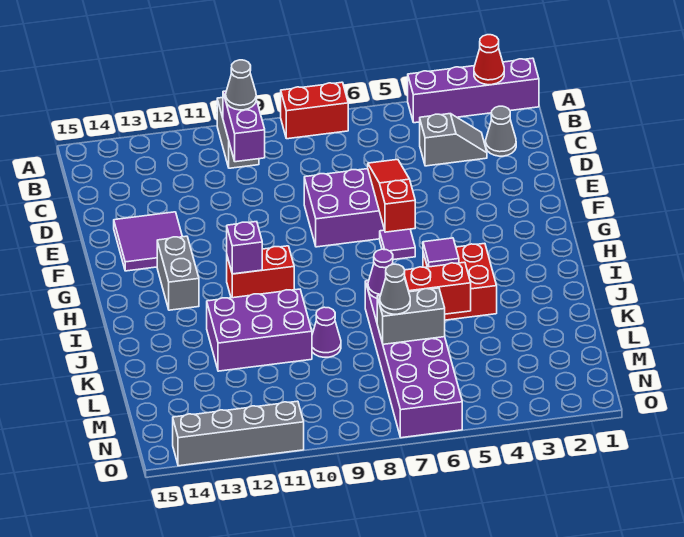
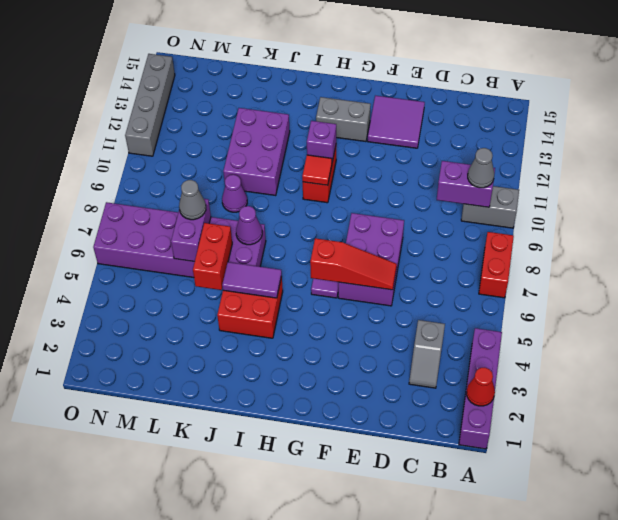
grey cone C2 level 1 -> none
none -> red tile H10 level 2
purple tile I5 level 2 -> purple tile I5:J5 level 2
grey brick L6:L7 level 2 -> purple brick L6:L7 level 2

